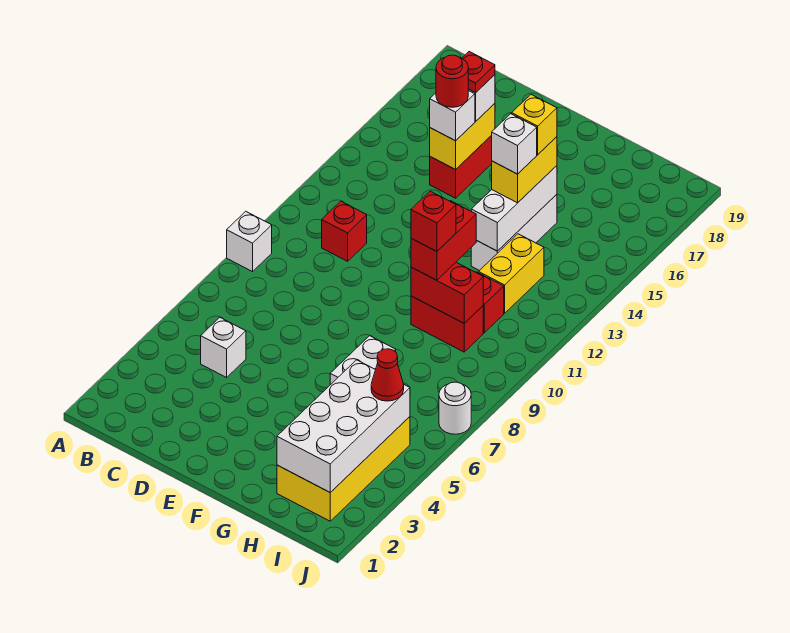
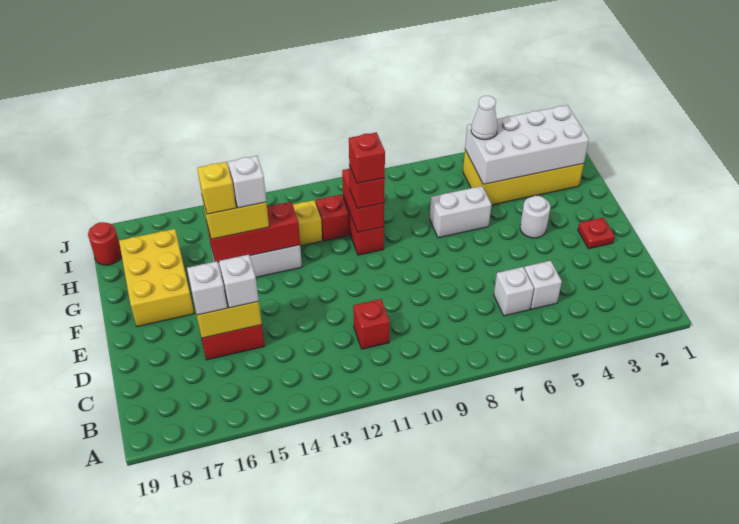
white brick A9 level 1 -> white brick C6 level 1
red round brick D15 level 4 -> red round brick I19 level 1
red plate D16 level 4 -> red plate E2 level 1
none -> yellow brick F17:H18 level 1
red brick G10:G11 level 3 -> red brick G10 level 3
white brick G13:G15 level 2 -> red brick G13:G15 level 2
red cone I5 level 3 -> white cone I5 level 3
white round brick J7 level 1 -> white round brick F4 level 1

